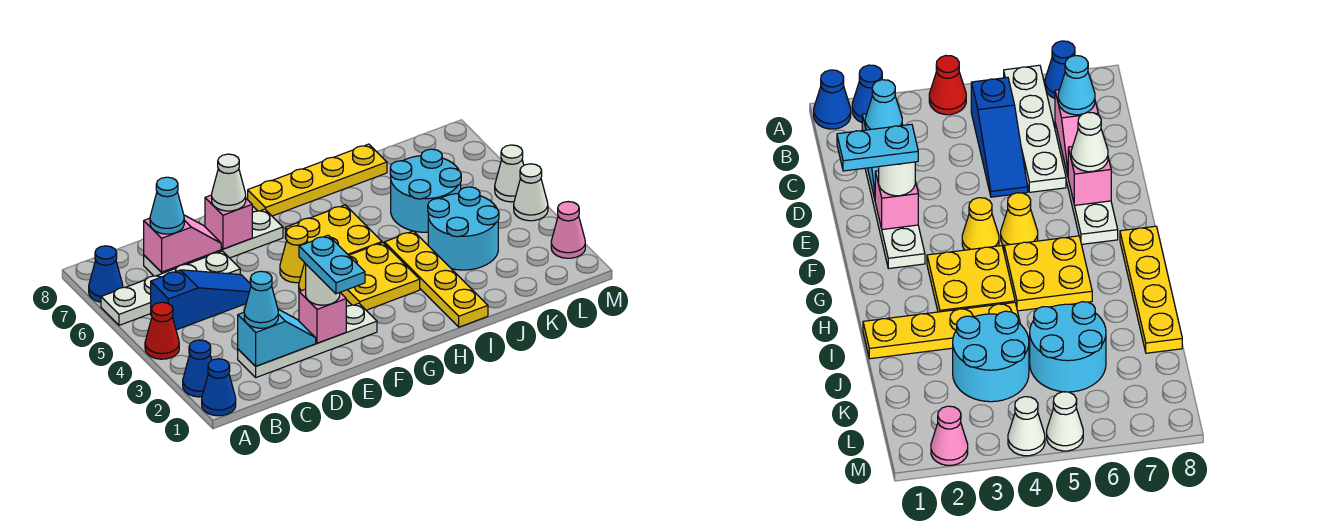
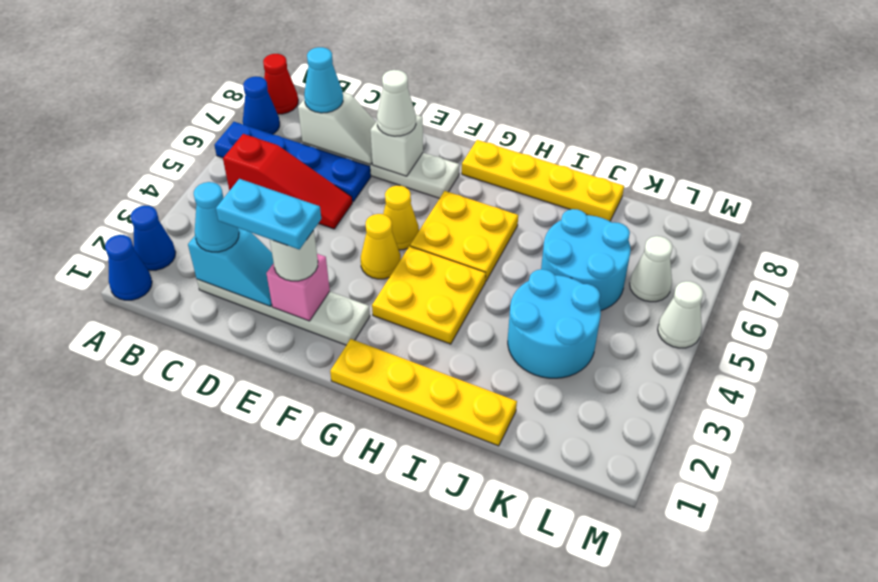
red cone A4 level 1 -> red cone A8 level 1
white plate A6:D6 level 1 -> blue plate A6:D6 level 1
blue slope B5:D5 level 1 top B -> red slope B5:D5 level 1 top B
pink slope C7:D7 level 2 top C -> white slope C7:D7 level 2 top C
cyan plate E1:E2 level 4 -> cyan plate D2:E2 level 4
pink brick E7 level 2 -> white brick E7 level 2
yellow plate I1:I4 level 1 -> yellow plate G1:J1 level 1
pink cone M2 level 1 -> none
white cone M4 level 1 -> white cone L6 level 1

